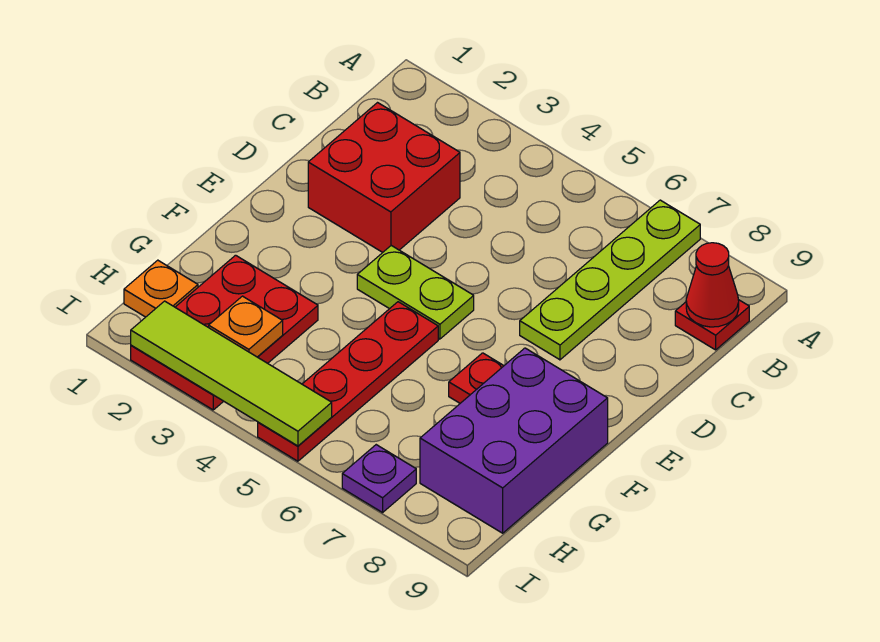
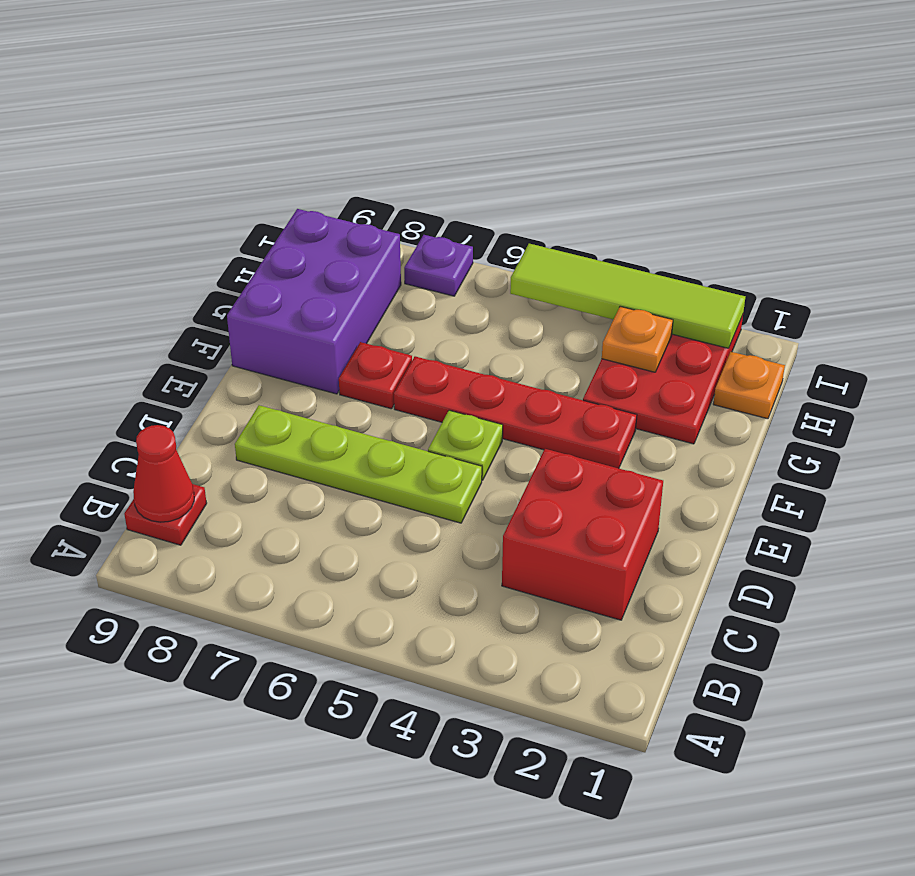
lime plate A7:D7 level 1 -> lime plate D5:D8 level 1
lime plate E4:E5 level 1 -> lime plate E5 level 1
red plate F5:I5 level 1 -> red plate F3:F6 level 1

